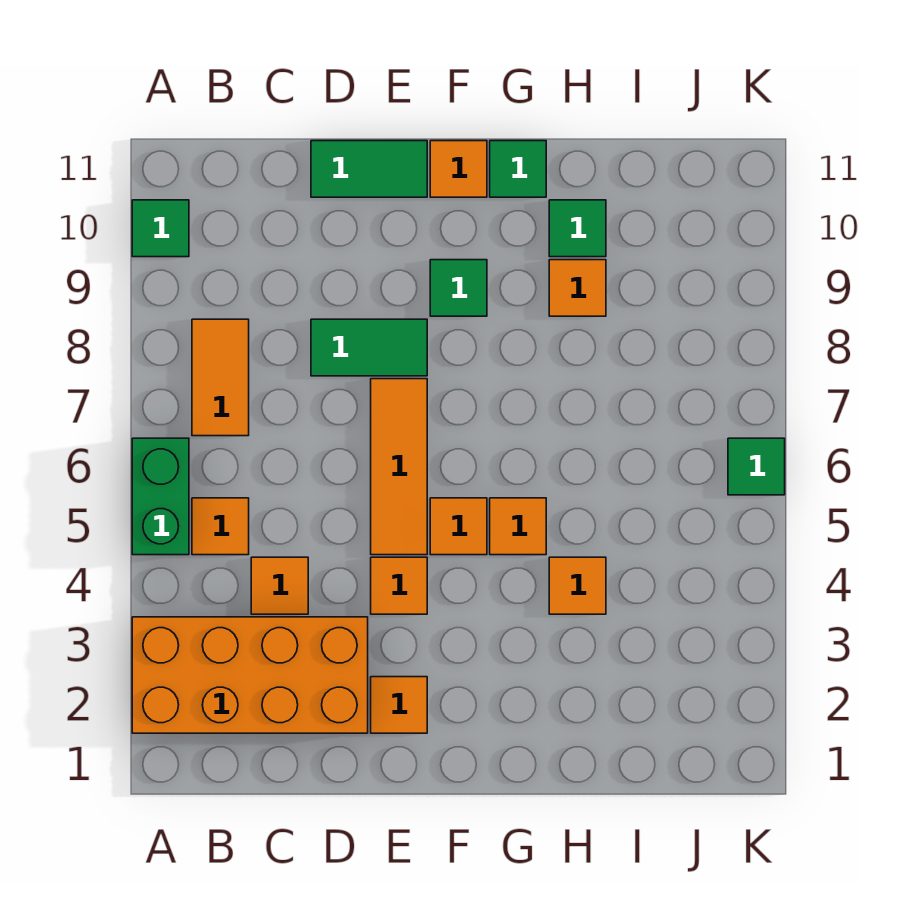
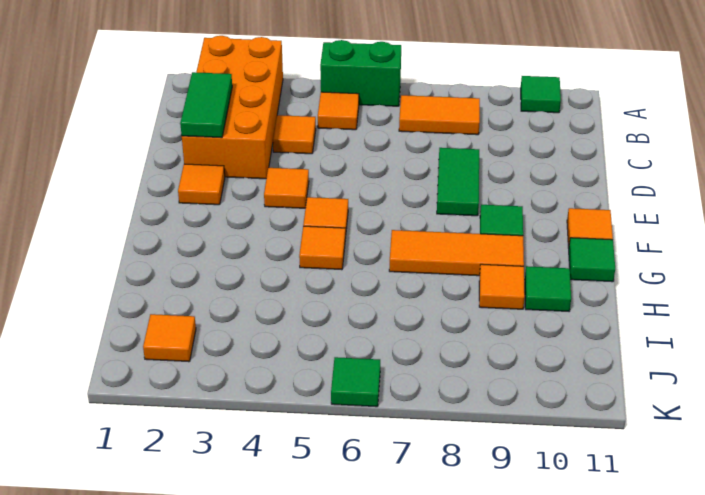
green tile D11:E11 level 1 -> green tile C2:D2 level 2
orange tile E5:E7 level 1 -> orange tile G7:G9 level 1
orange tile H4 level 1 -> orange tile J2 level 1

